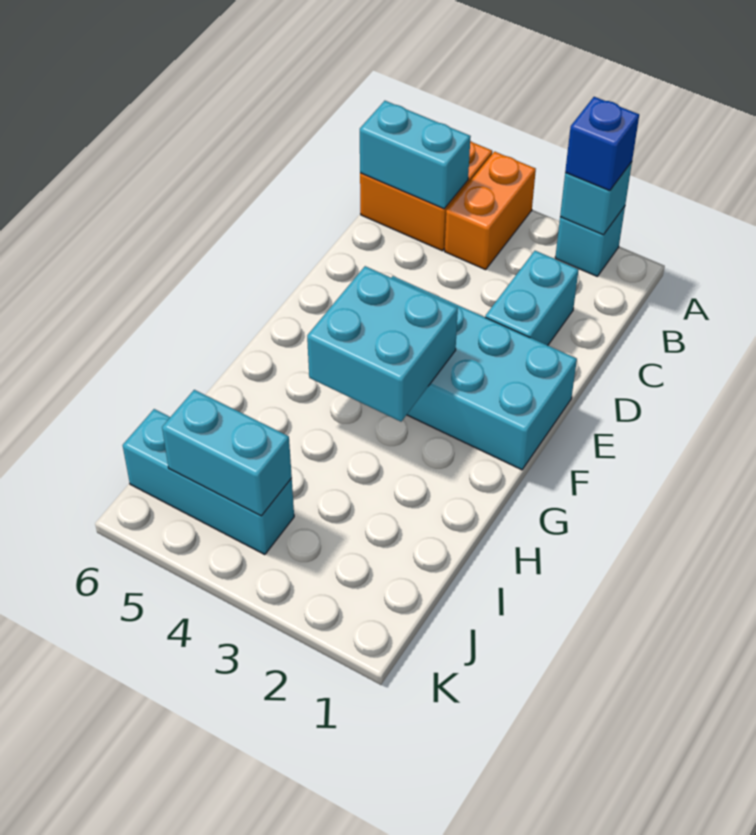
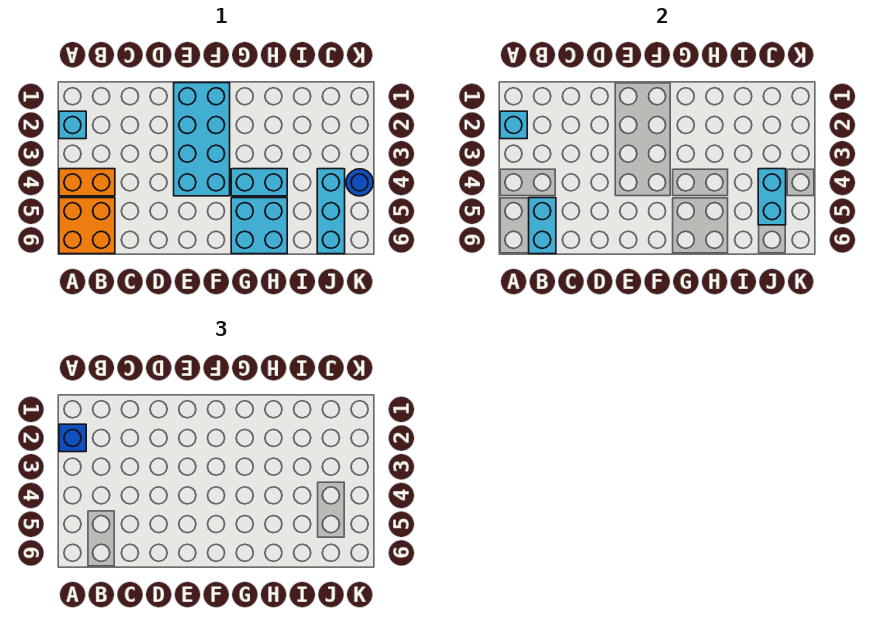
cyan brick C2:D2 level 1 -> cyan brick G4:H4 level 1
cyan brick F3:G4 level 2 -> cyan brick G5:H6 level 1
none -> blue round brick K4 level 1

